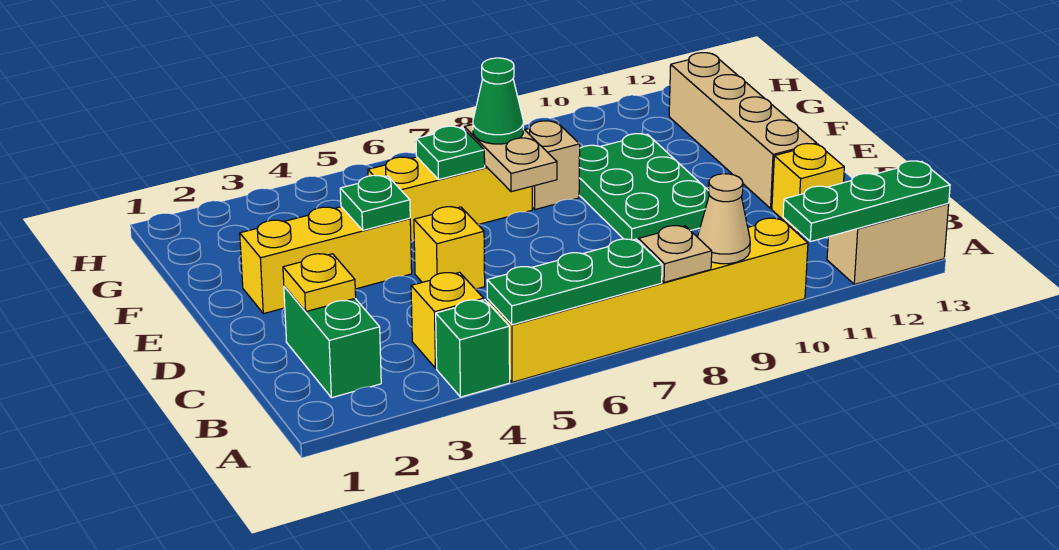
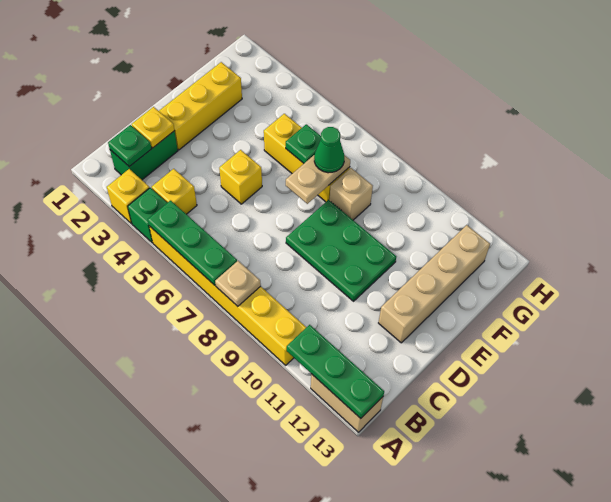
tan cone A9 level 2 -> none
yellow brick C12 level 1 -> yellow brick A3 level 1
green plate D9:F10 level 1 -> green plate D8:E10 level 1
yellow brick E2:E4 level 1 -> yellow brick D2:F2 level 1
green plate E4 level 2 -> green plate B2 level 2

